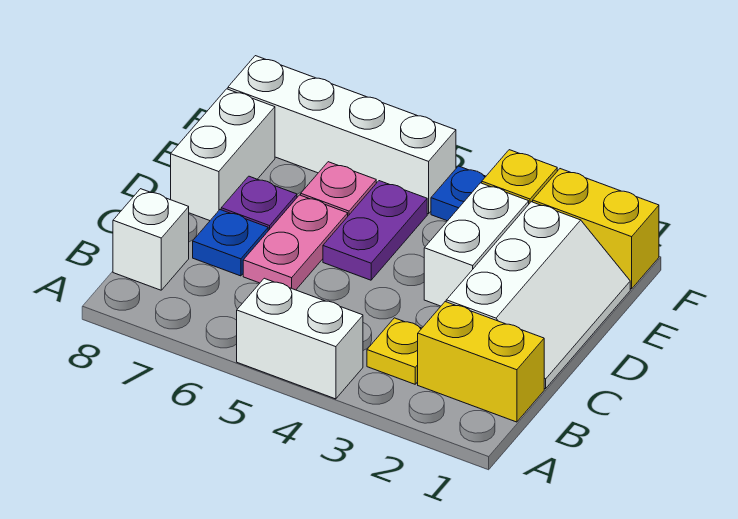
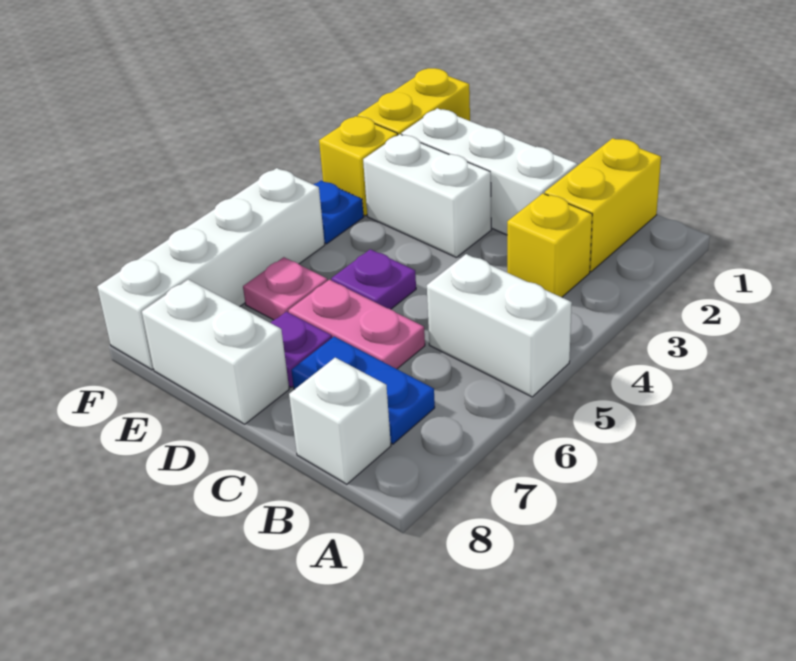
white brick A4:A5 level 1 -> white brick A5:B5 level 1
yellow plate B3 level 1 -> yellow brick B3 level 1
blue plate C7 level 1 -> blue plate B7:C7 level 1
purple plate D5:E5 level 1 -> purple plate D5 level 1

